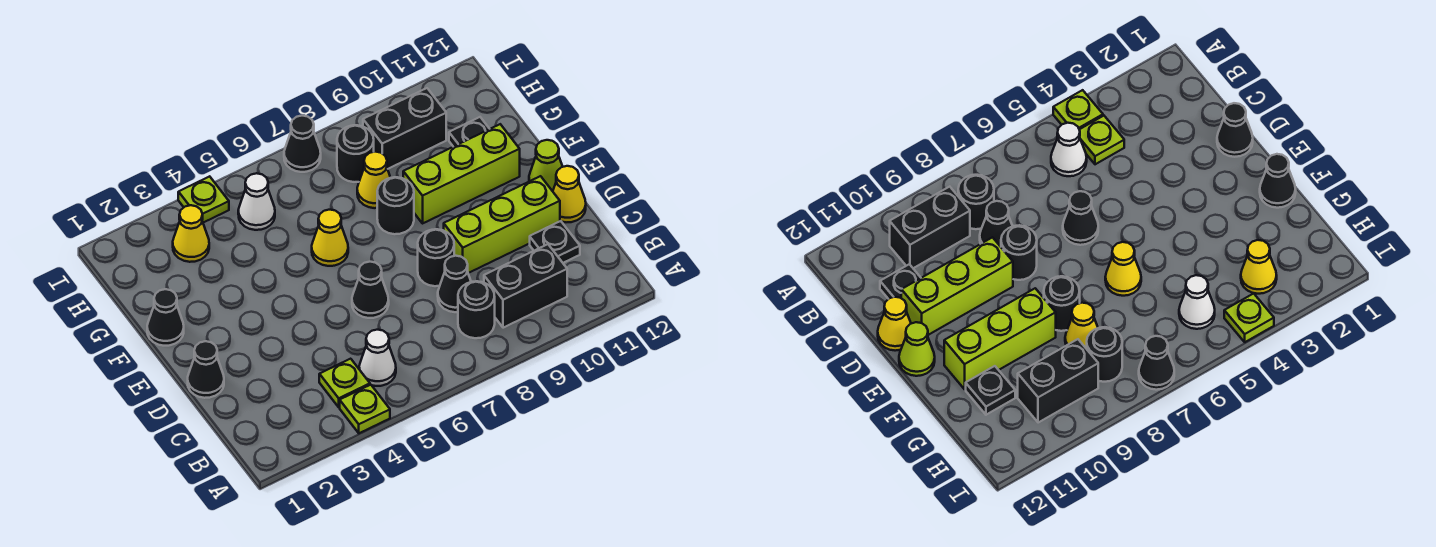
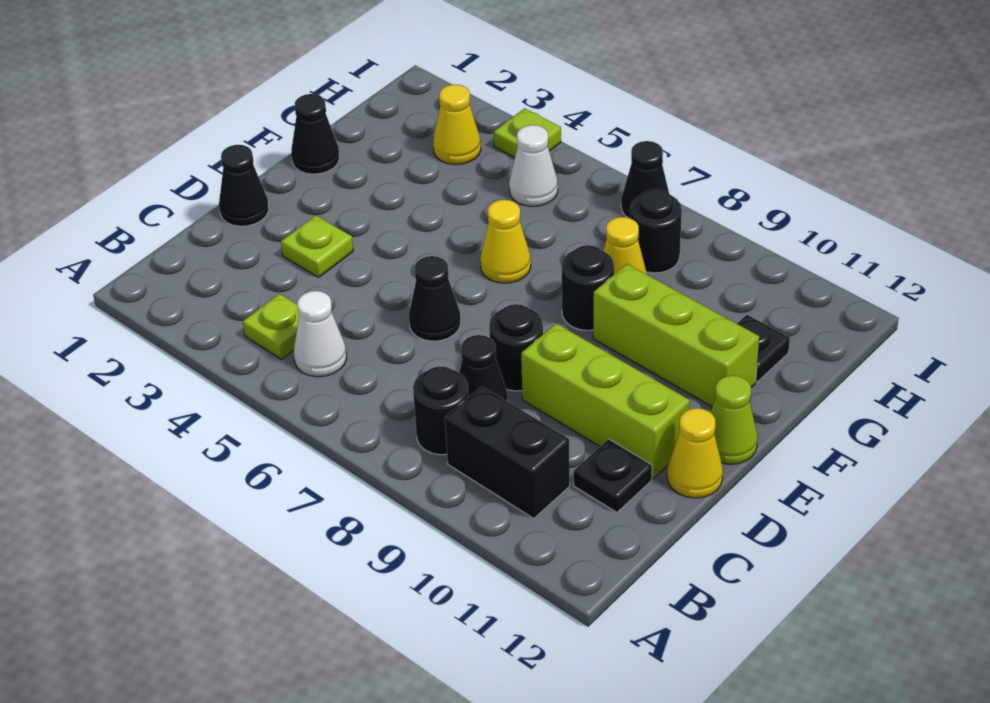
lime plate A4 level 1 -> lime plate D3 level 1
black brick H9:H10 level 1 -> none

